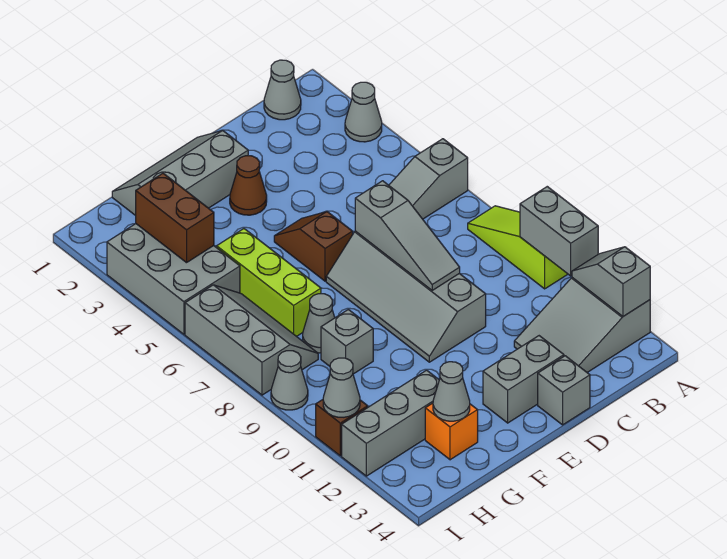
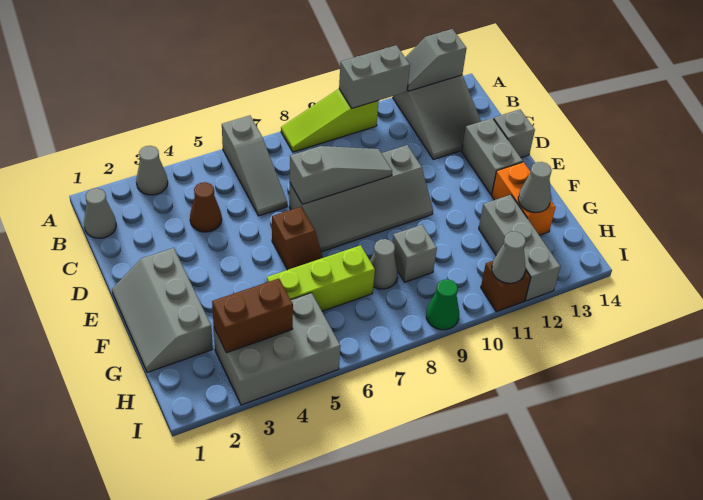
brown cone E3 level 1 -> brown cone C4 level 1
brown slope E5:E6 level 1 top 6 -> brown slope E6:F6 level 1 top E
orange brick G13 level 1 -> orange brick F13:G13 level 1
grey slope H6:I8 level 1 top I -> none
grey cone I9 level 1 -> green cone I9 level 1

